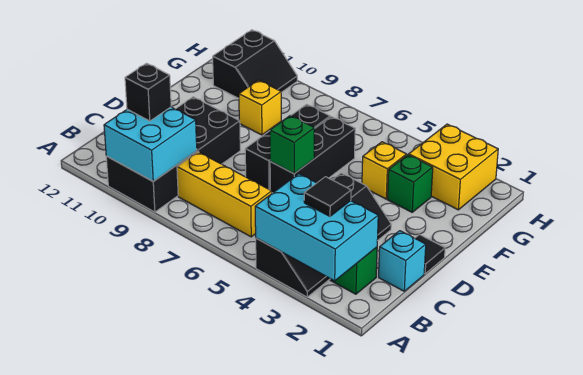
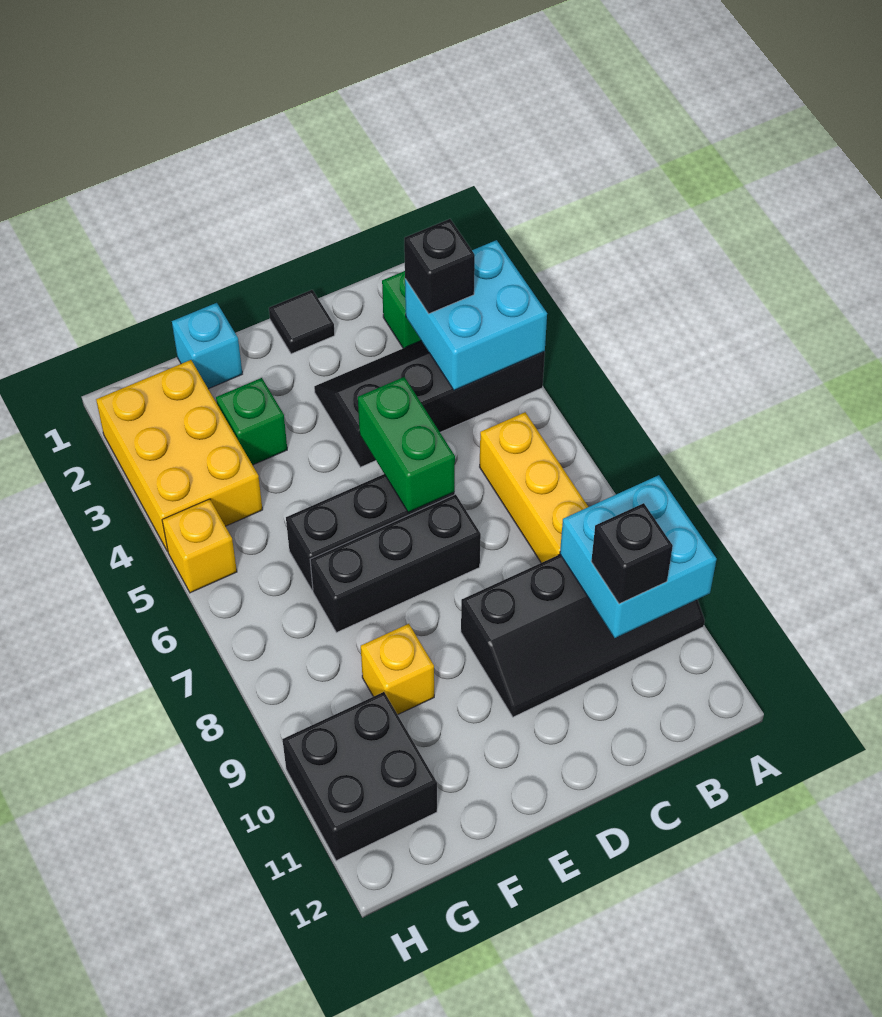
cyan brick A2:B4 level 2 -> cyan brick A3:B4 level 2
black brick A9:D10 level 1 -> black slope A9:D10 level 1 top 9
black tile B3 level 3 -> black brick B3 level 3
cyan brick C1 level 1 -> cyan brick F1 level 1
green brick D6 level 2 -> green brick D5:D6 level 2
yellow brick F4 level 1 -> yellow brick H5 level 1
yellow brick G2:H3 level 1 -> yellow brick G2:H4 level 1
black slope G10:H11 level 1 top 11 -> black brick G10:H11 level 1

